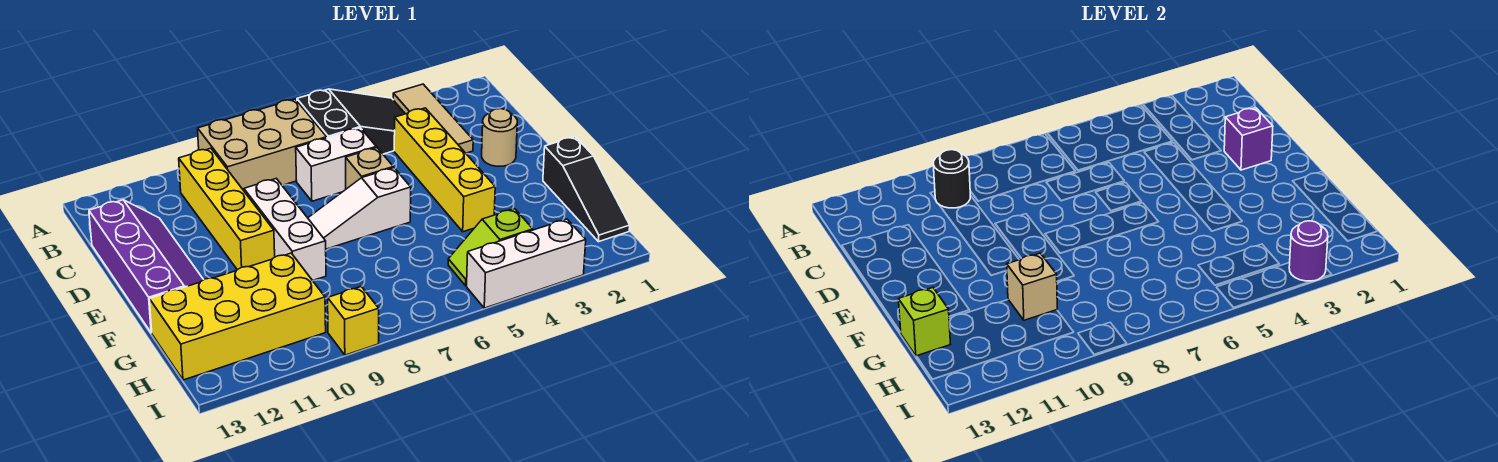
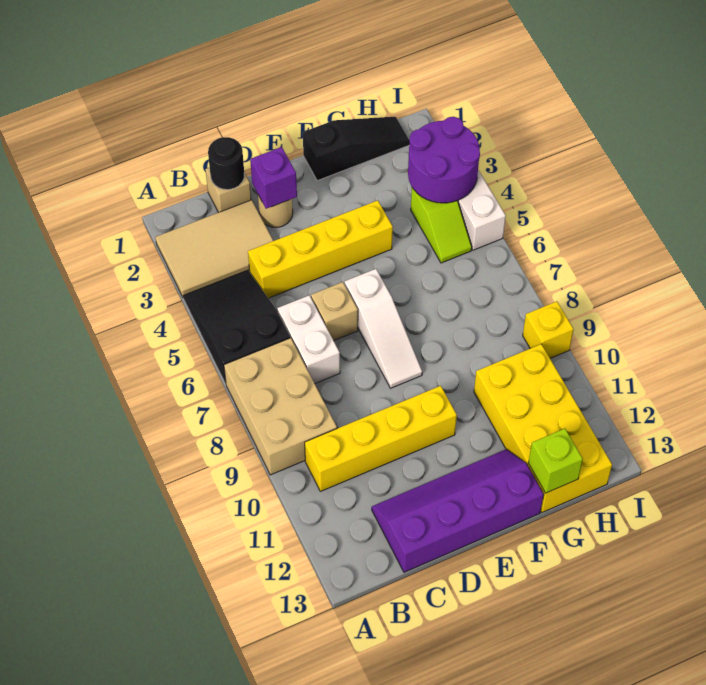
tan tile A3:C3 level 1 -> tan tile A2:C3 level 1
black round brick B10 level 2 -> black round brick C1 level 2
white brick D9:F9 level 1 -> none
tan brick G10 level 2 -> tan brick C1 level 1
purple round brick I3 level 2 -> purple round brick H3:I4 level 2

